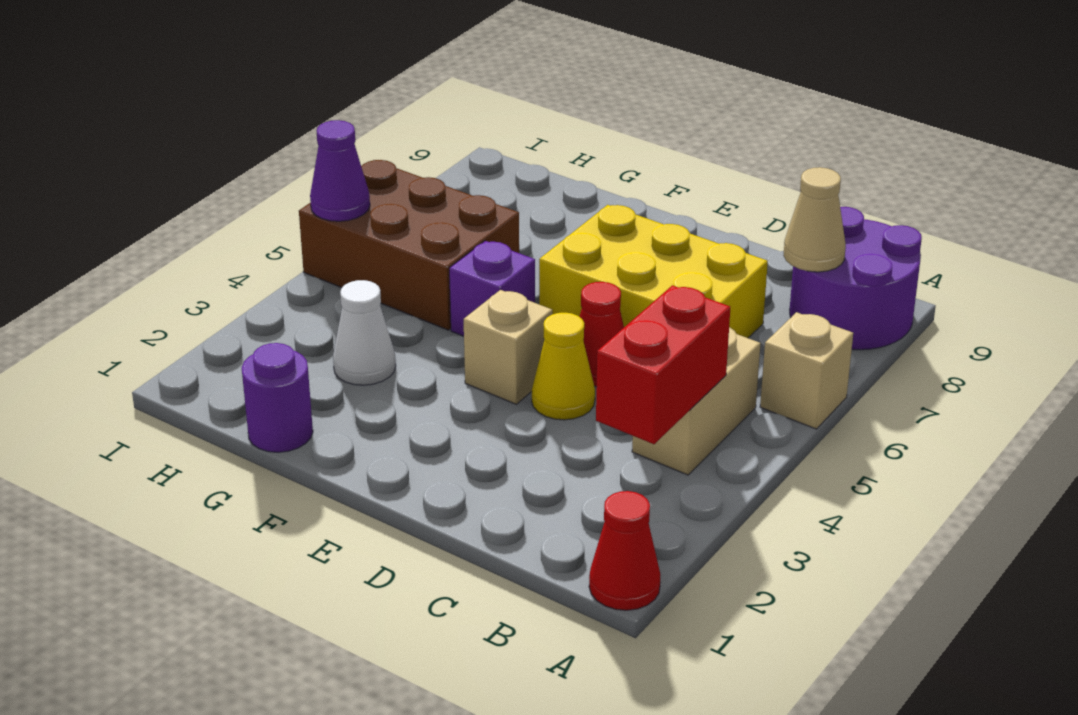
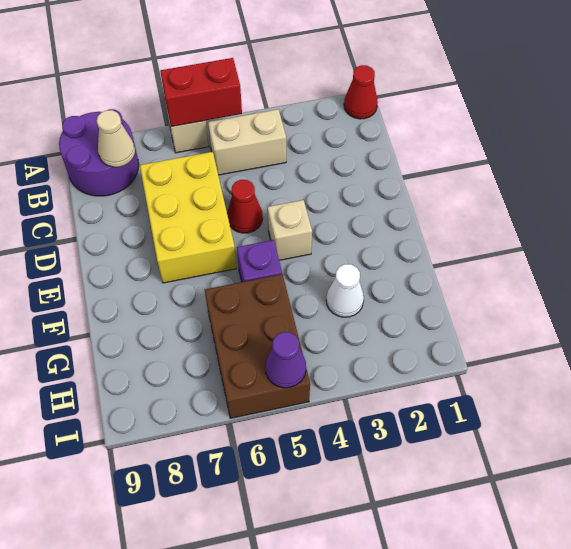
red brick B3:B4 level 2 -> red brick A5:A6 level 2
yellow cone D4 level 1 -> none
purple round brick G1 level 1 -> none

